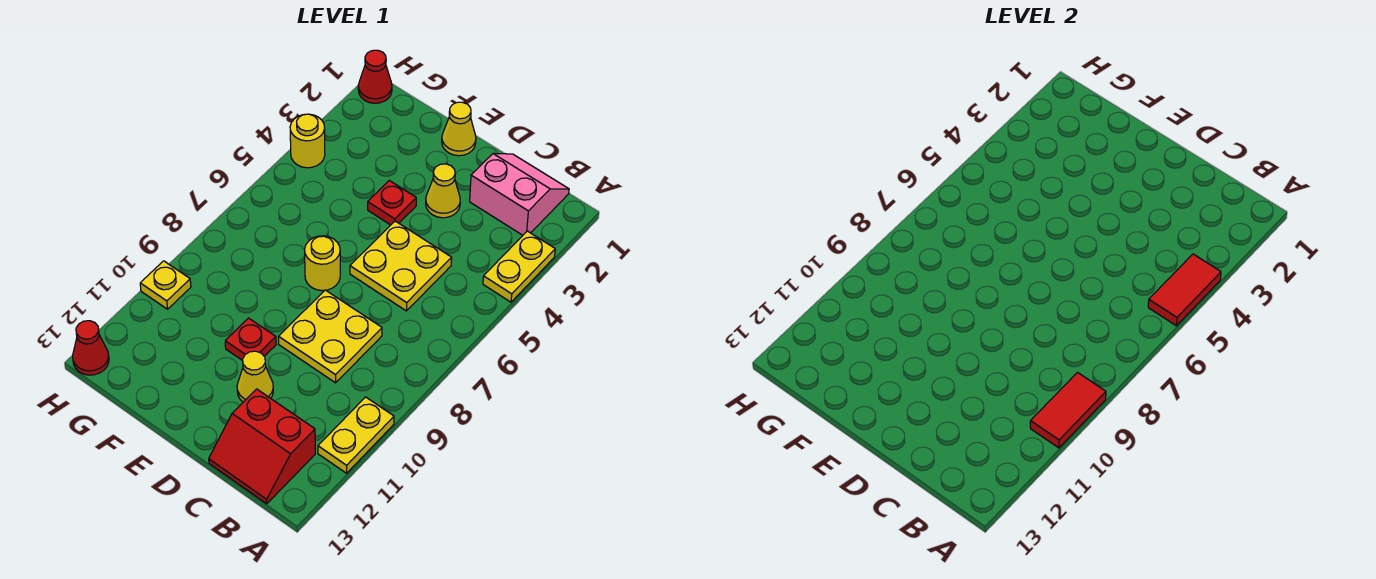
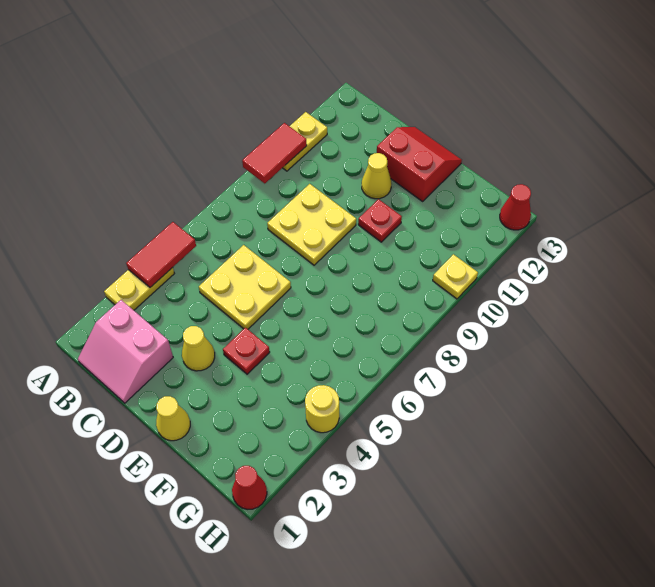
red slope B12:C13 level 1 top 12 -> red slope D12:E13 level 1 top 12
yellow round brick E7 level 1 -> none

